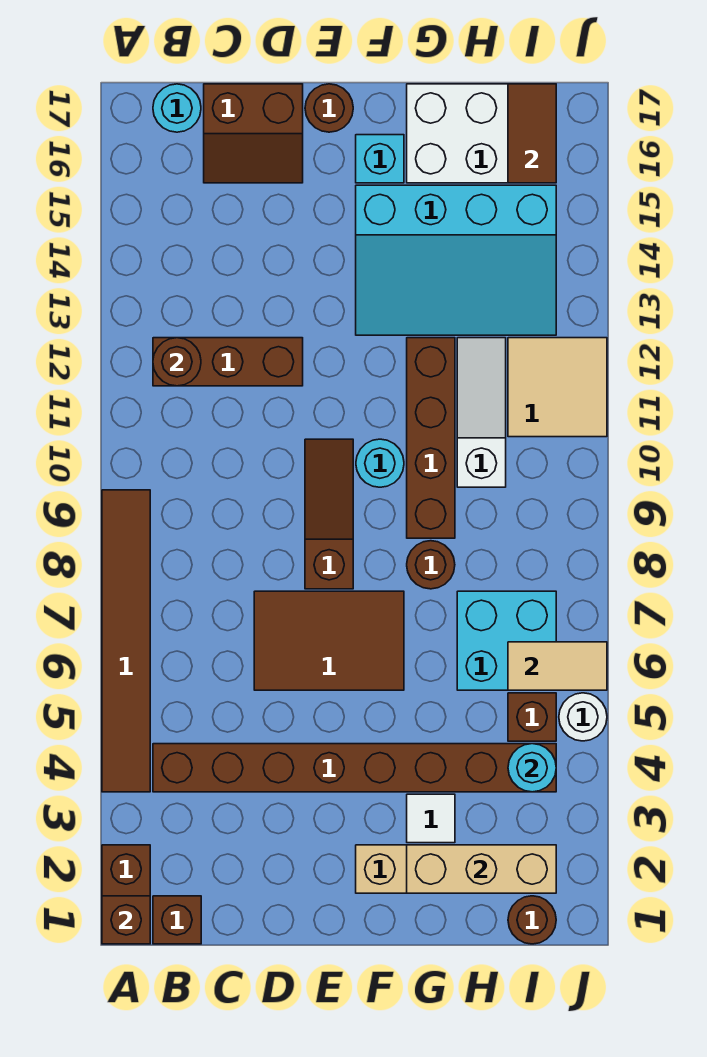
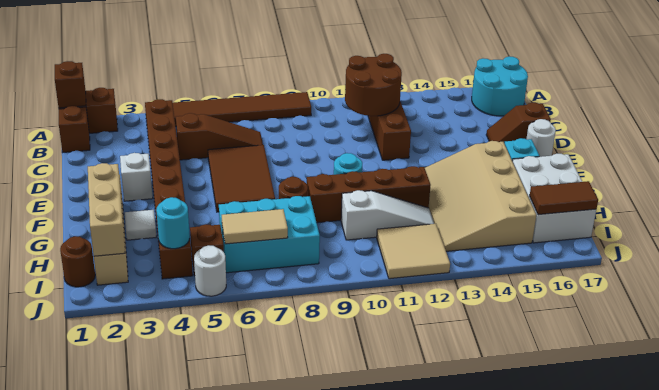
brown round brick B12 level 2 -> brown round brick B11:C12 level 2
cyan round brick B17 level 1 -> cyan round brick A16:B17 level 1
brown slope C16:D17 level 1 top 17 -> brown slope D16:D17 level 1 top 17
none -> white brick E3 level 1
brown slope E8:E10 level 1 top 8 -> brown slope C5:C7 level 1 top 5
brown round brick E17 level 1 -> white round brick E17 level 1
cyan slope F13:I15 level 1 top 15 -> tan slope F13:I15 level 1 top 15
cyan brick H6:I7 level 1 -> cyan brick H6:I8 level 1
tan tile I6:J6 level 2 -> tan tile I6:I7 level 2

